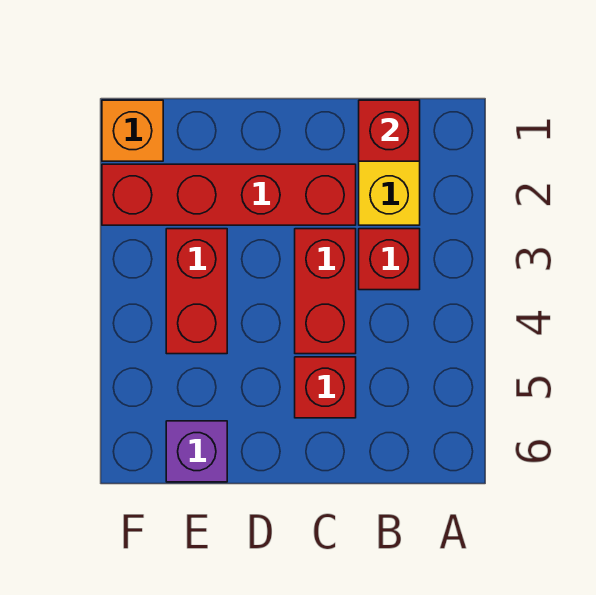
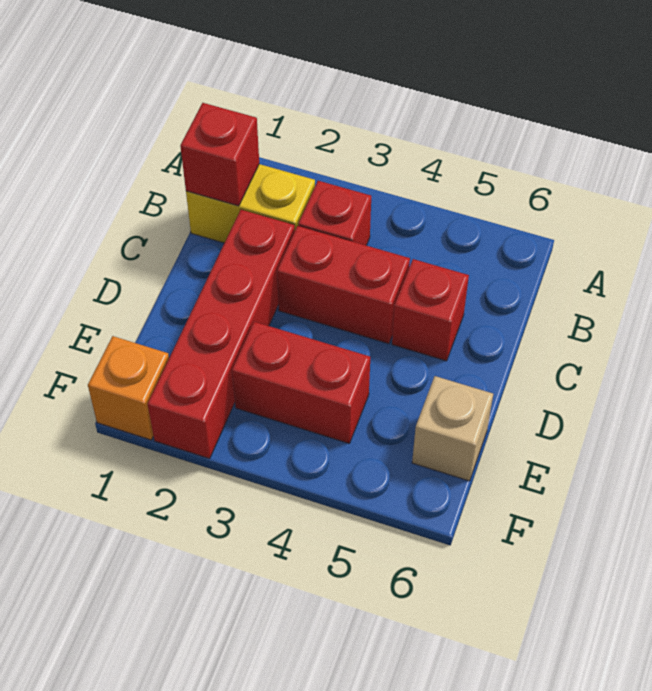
purple brick E6 level 1 -> tan brick E6 level 1

